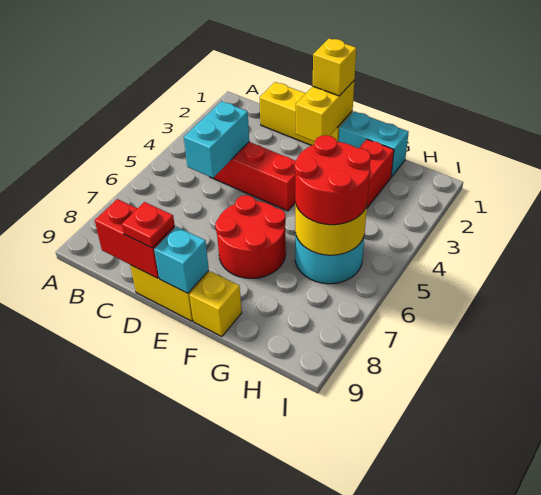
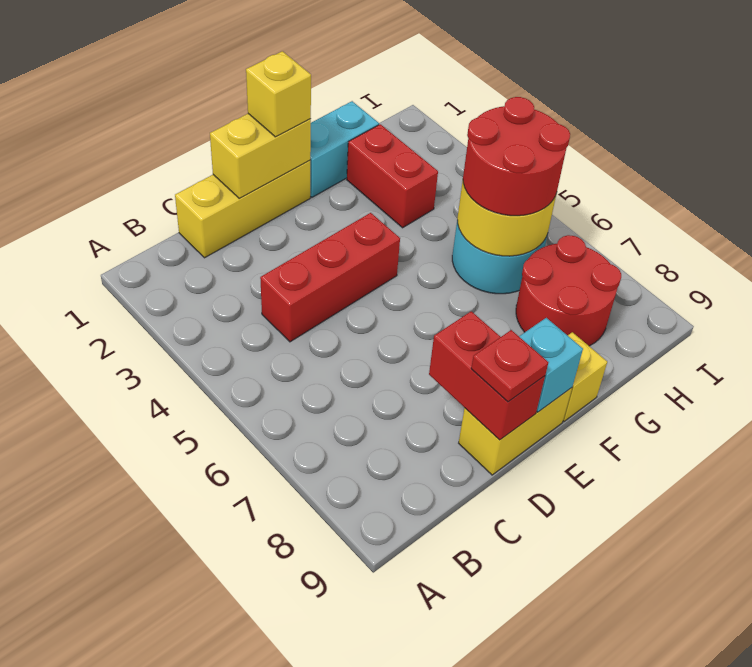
cyan brick C4:C5 level 2 -> none
red brick C9:D9 level 2 -> red brick D8:D9 level 2
yellow brick E1:E2 level 2 -> yellow brick D1:E1 level 2
red round brick E6:F7 level 1 -> red round brick G7:H8 level 1

